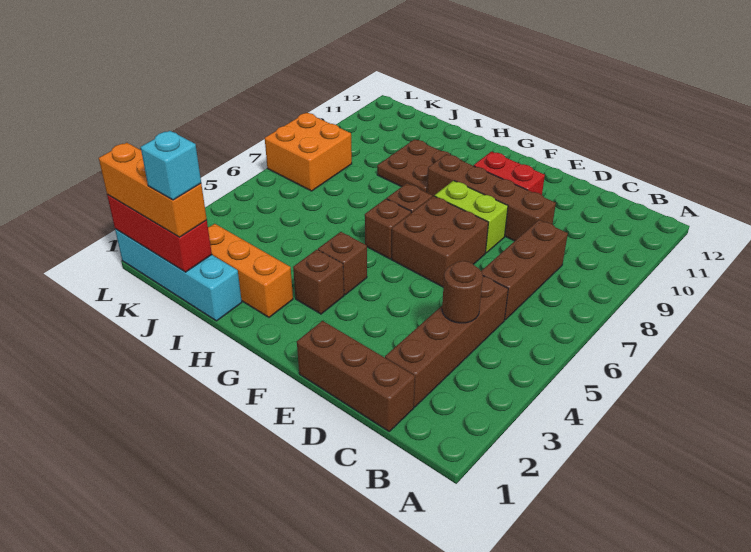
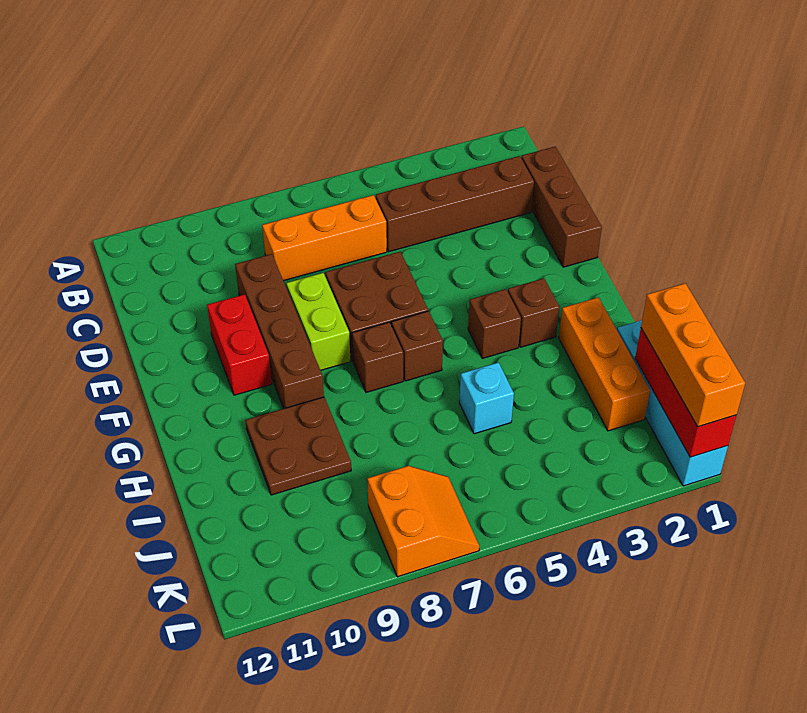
brown round brick C4 level 2 -> none
brown brick C6:C8 level 1 -> orange brick C6:C8 level 1
cyan brick J1 level 4 -> cyan brick I5 level 1
orange brick K7:L8 level 1 -> orange slope K7:L8 level 1 top 8

